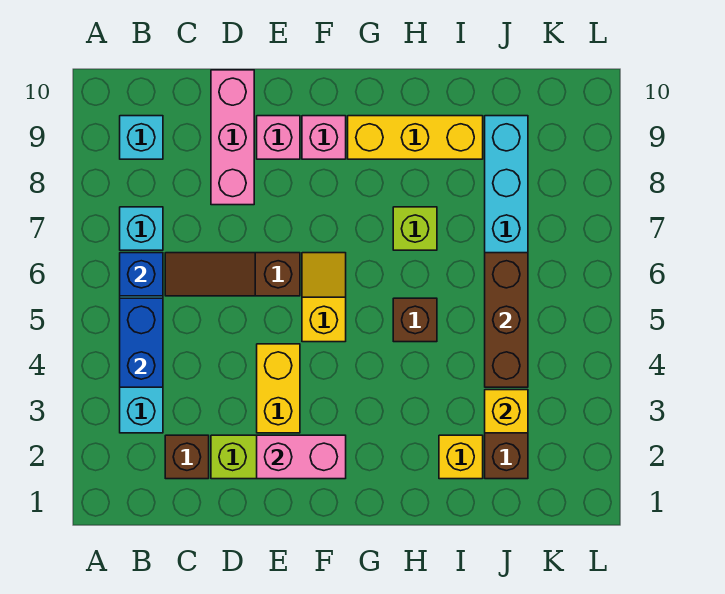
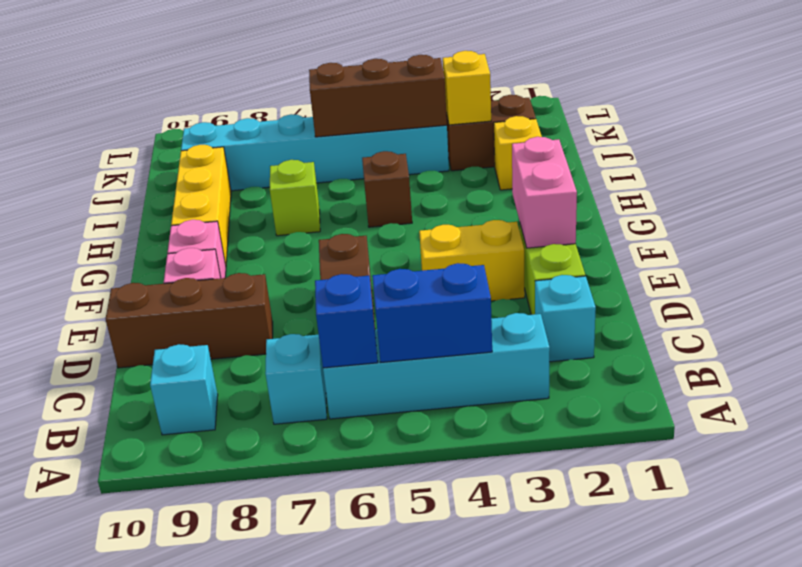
brown brick C2 level 1 -> cyan brick C2 level 1
pink brick D8:D10 level 1 -> brown brick D8:D10 level 1
yellow slope F5:F6 level 1 top 5 -> none

